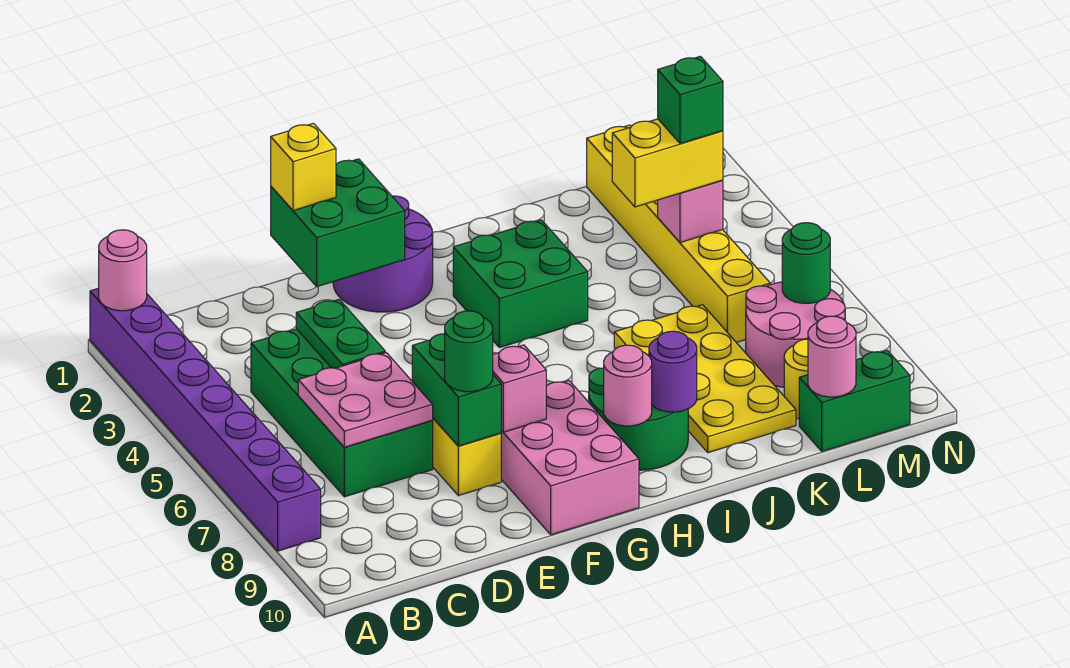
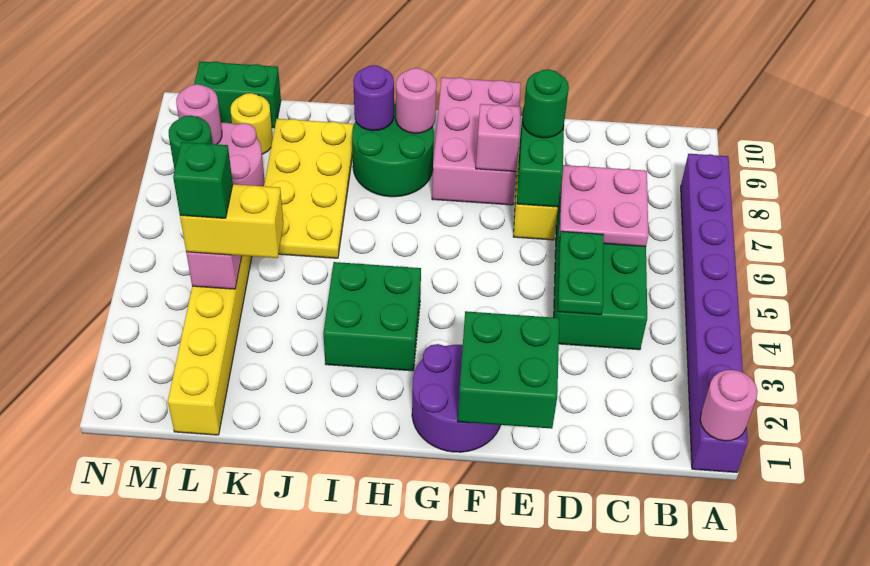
yellow brick E1 level 3 -> none
pink round brick L10 level 2 -> pink round brick M8 level 2

